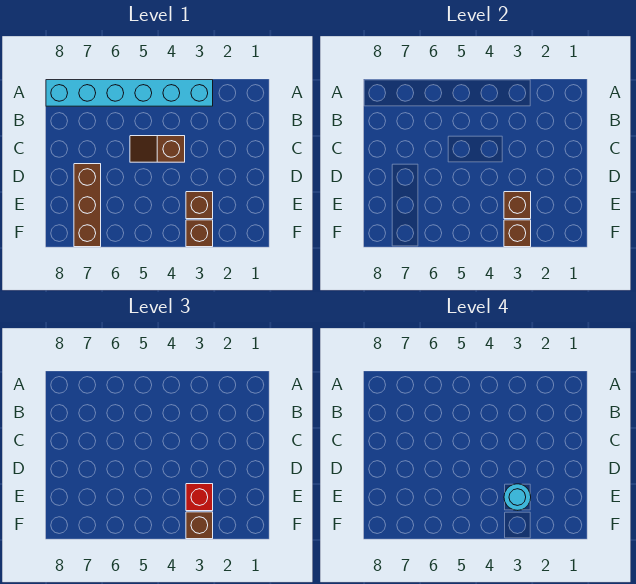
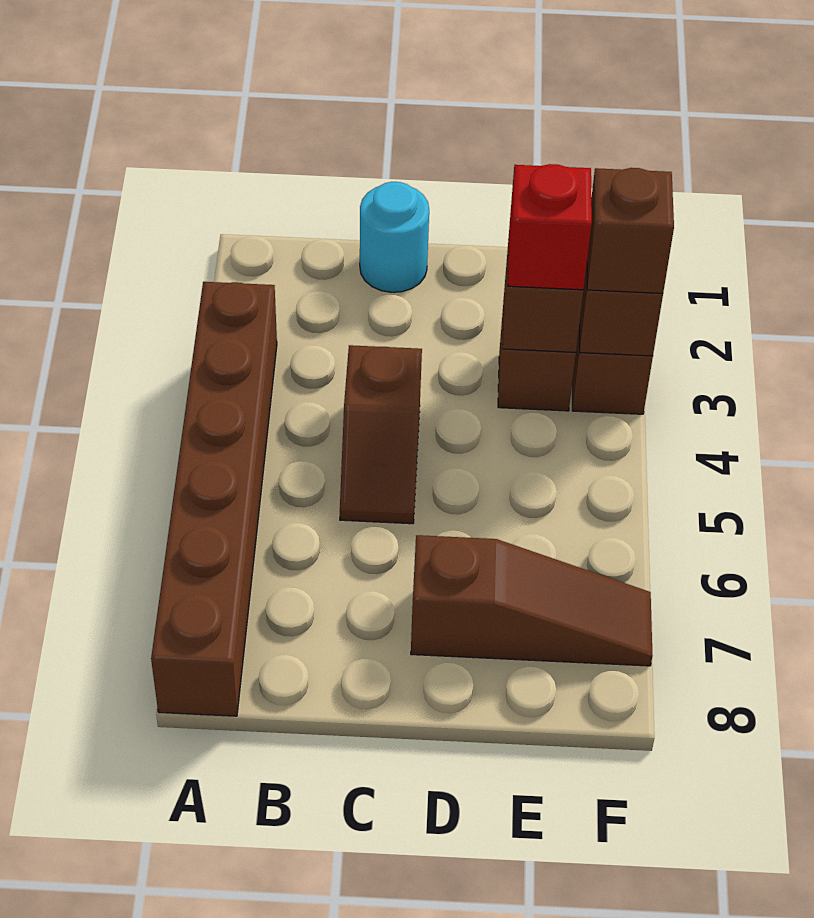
cyan brick A3:A8 level 1 -> brown brick A3:A8 level 1
brown brick D7:F7 level 1 -> brown slope D7:F7 level 1 top D
cyan round brick E3 level 4 -> cyan round brick C1 level 1

